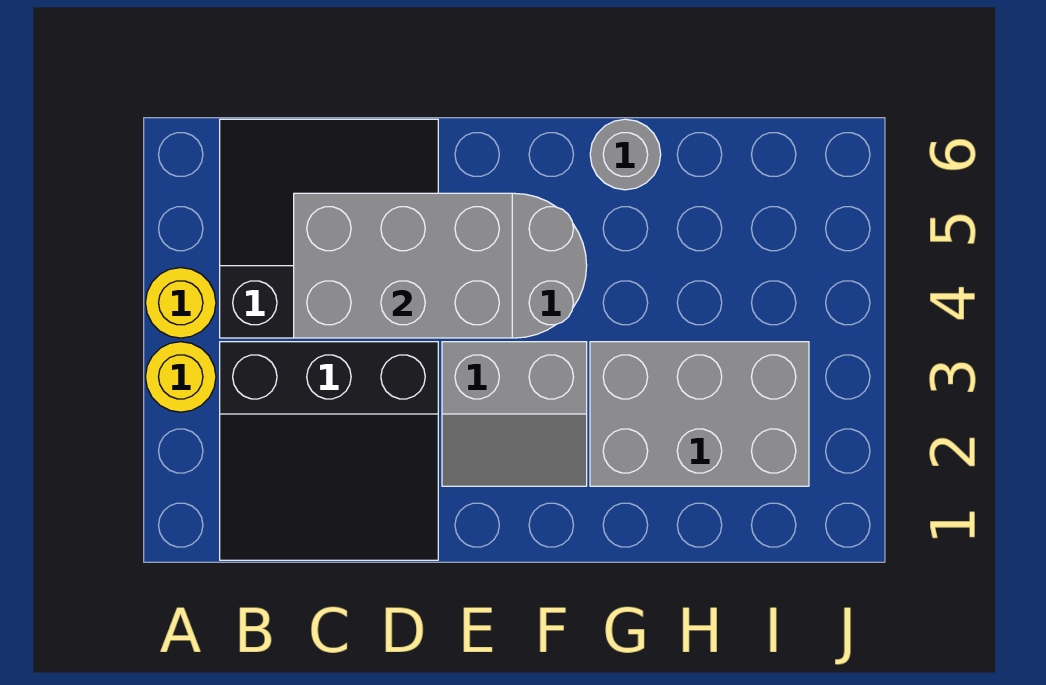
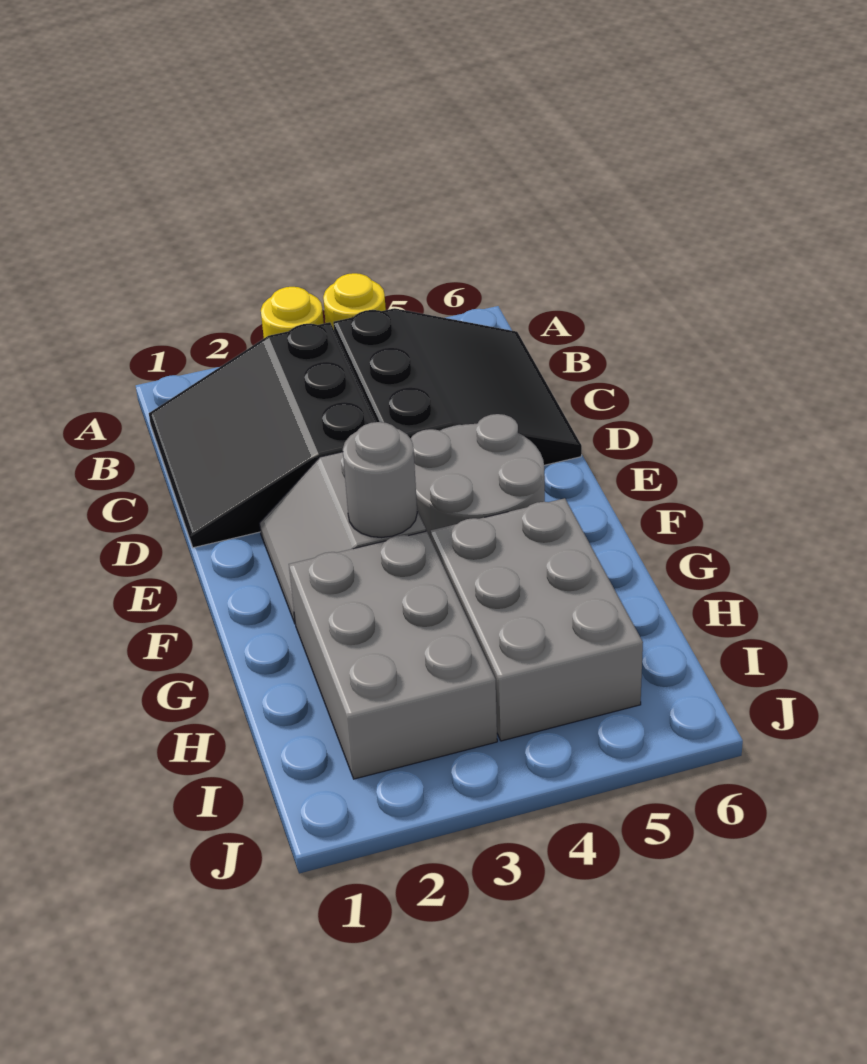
grey brick C4:E5 level 2 -> grey brick G4:I5 level 1
grey round brick G6 level 1 -> grey round brick F3 level 2

